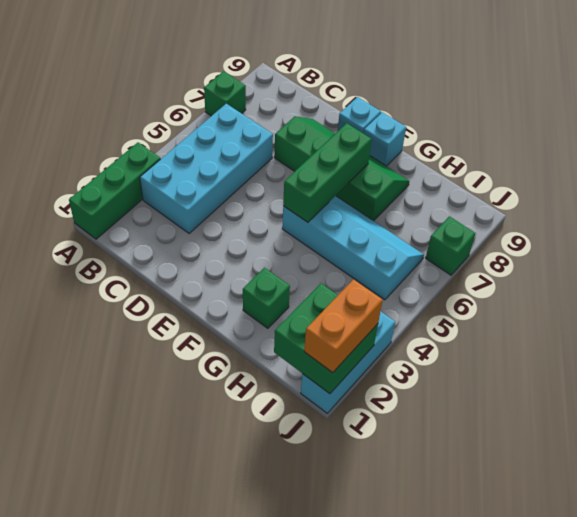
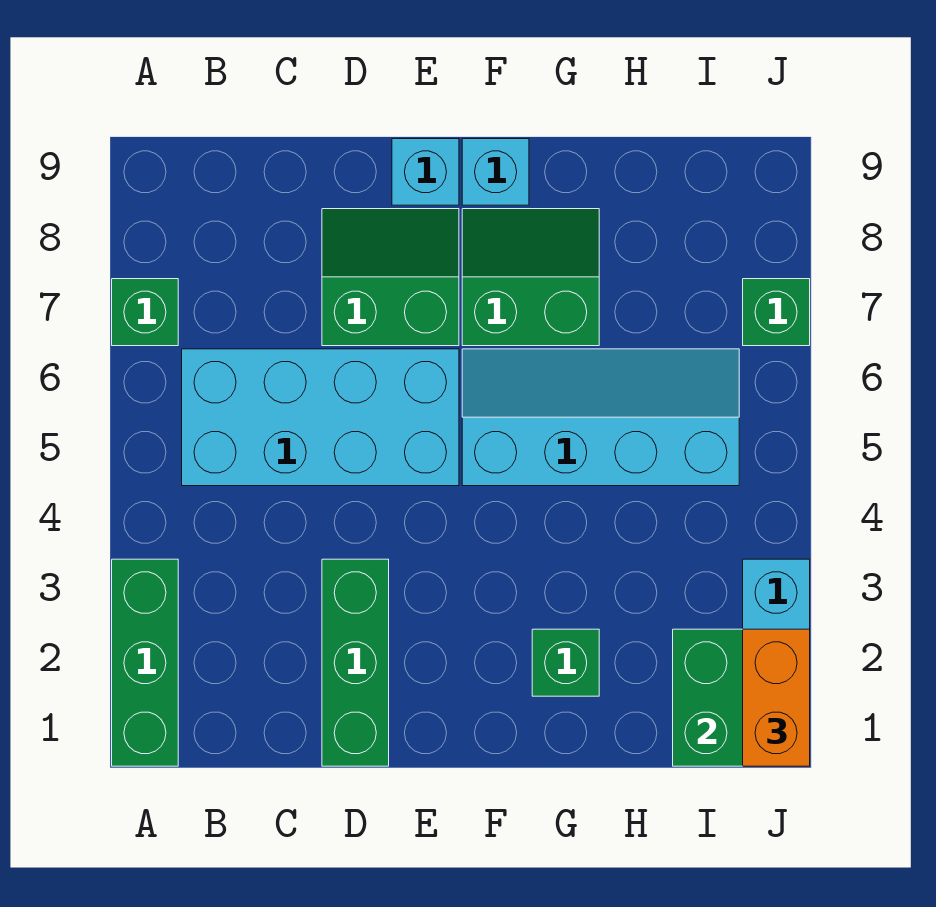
cyan brick B3:C6 level 1 -> cyan brick B5:E6 level 1
green brick F5:F7 level 2 -> green brick D1:D3 level 1

